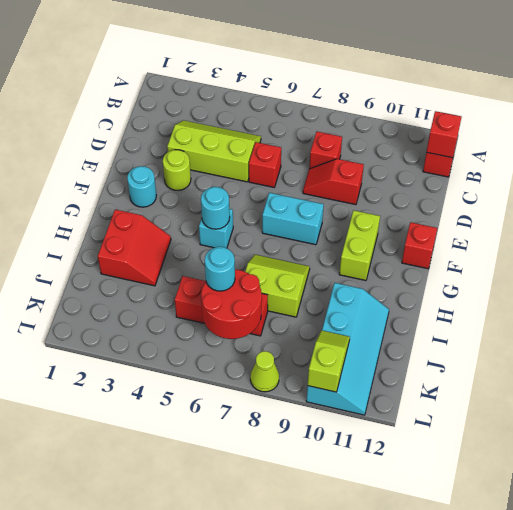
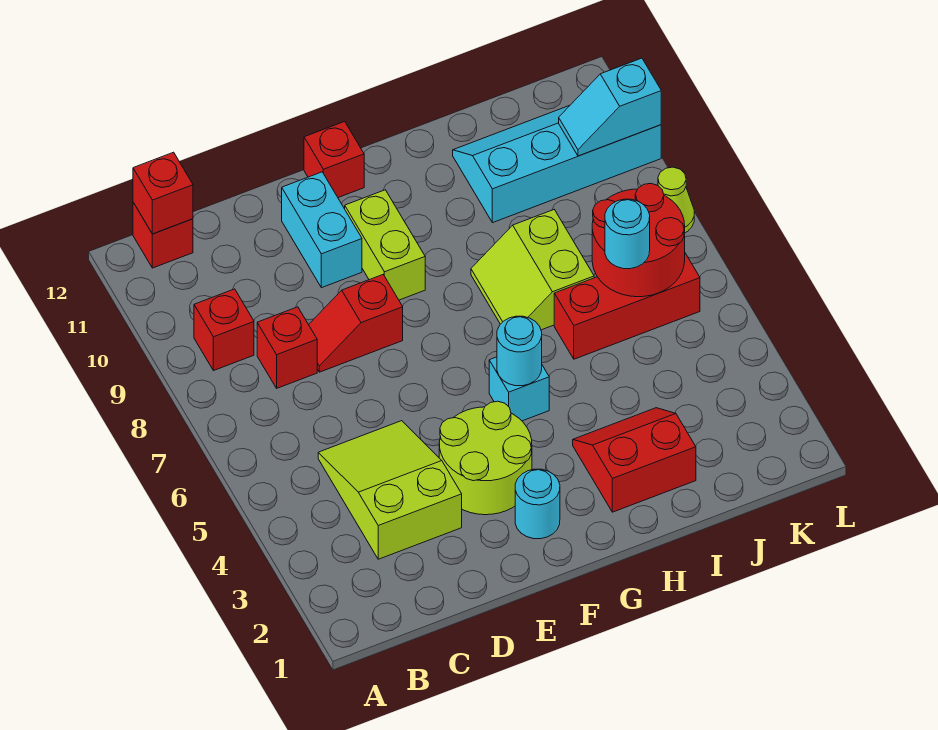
lime slope C3:D5 level 1 top D -> lime slope C3:D5 level 1 top 3
red brick D6 level 1 -> red brick B9 level 1
red slope D8:D9 level 1 top 9 -> red slope D8:E8 level 1 top E
lime round brick E3 level 1 -> lime round brick E3:F4 level 1
cyan brick F7:F8 level 1 -> cyan brick E10:E11 level 1
lime brick F10:G10 level 1 -> lime brick F9:F10 level 1
red brick J5:J7 level 1 -> red brick I6:K6 level 1
lime slope K10:L10 level 2 top L -> cyan slope K10:L10 level 2 top L

